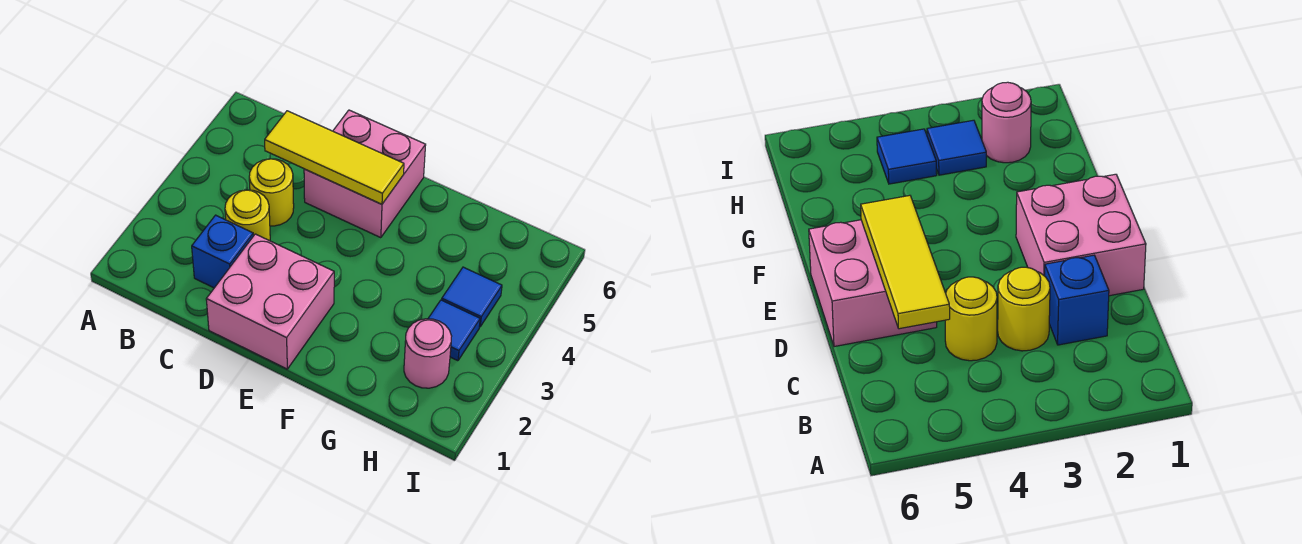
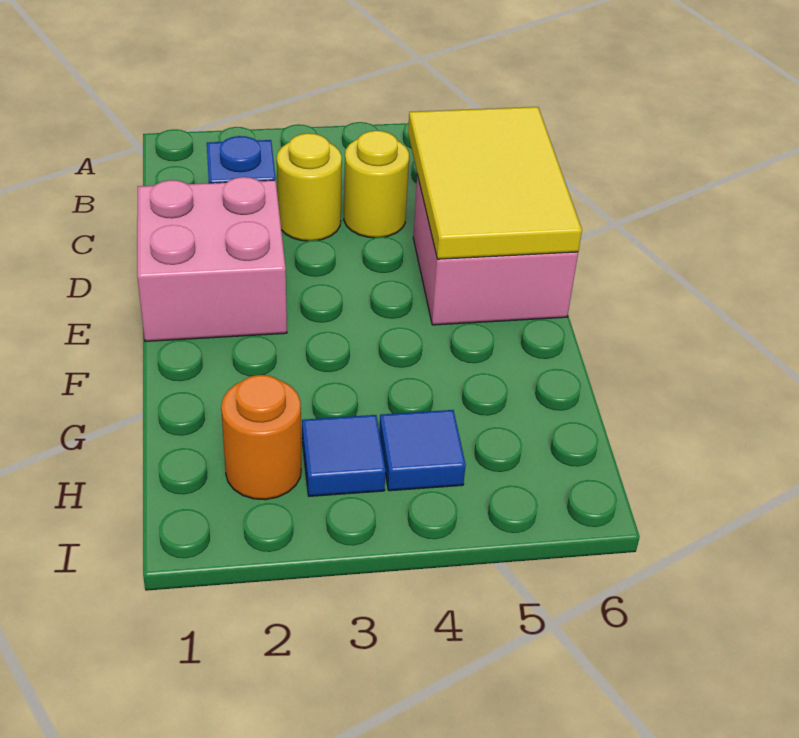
yellow tile C5:E5 level 2 -> yellow tile C5:E6 level 2
pink round brick H2 level 1 -> orange round brick H2 level 1

